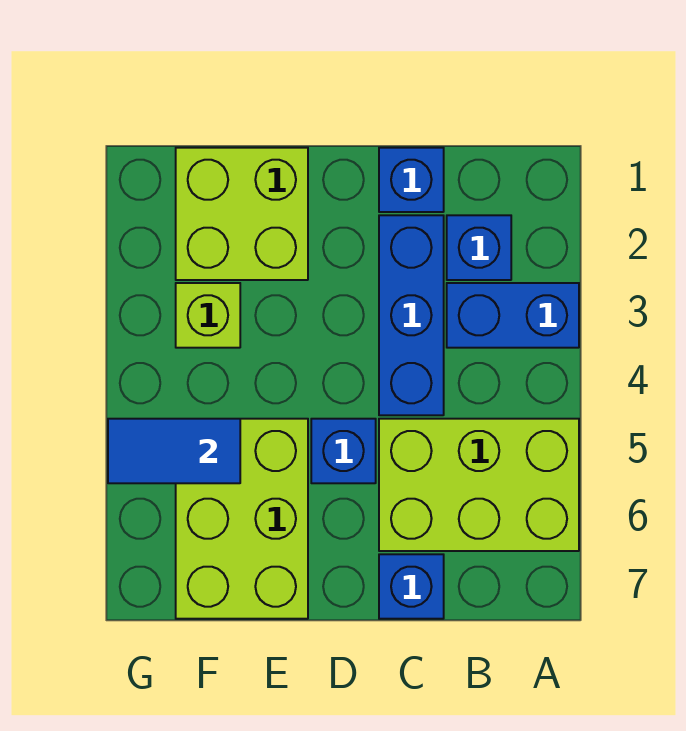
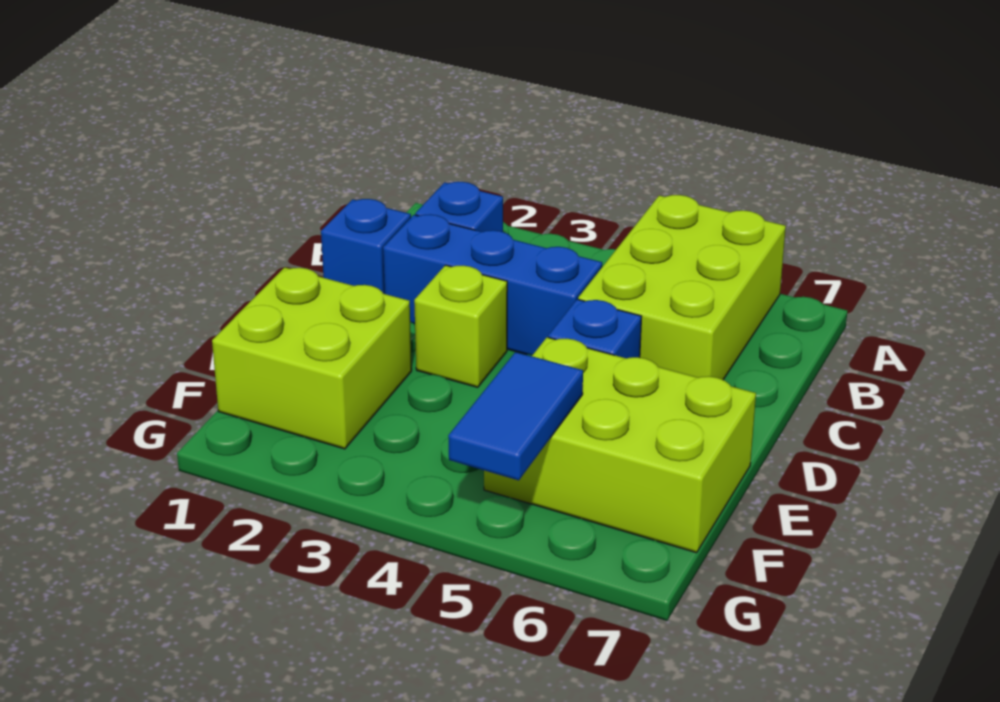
blue brick A3:B3 level 1 -> none
blue brick C7 level 1 -> none
lime brick F3 level 1 -> lime brick D3 level 1

